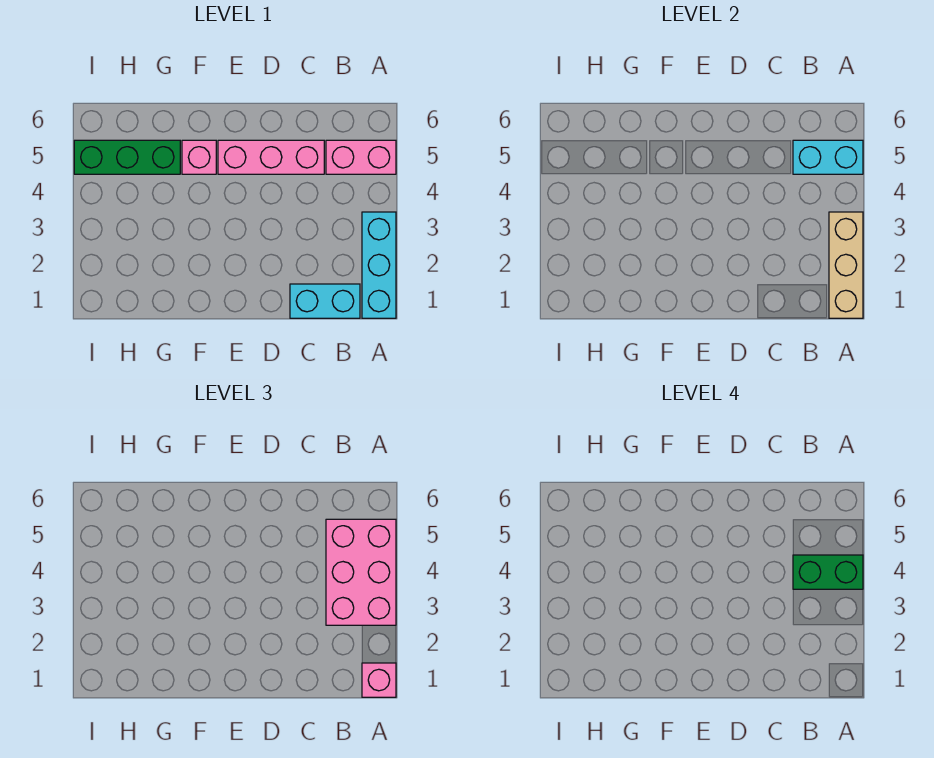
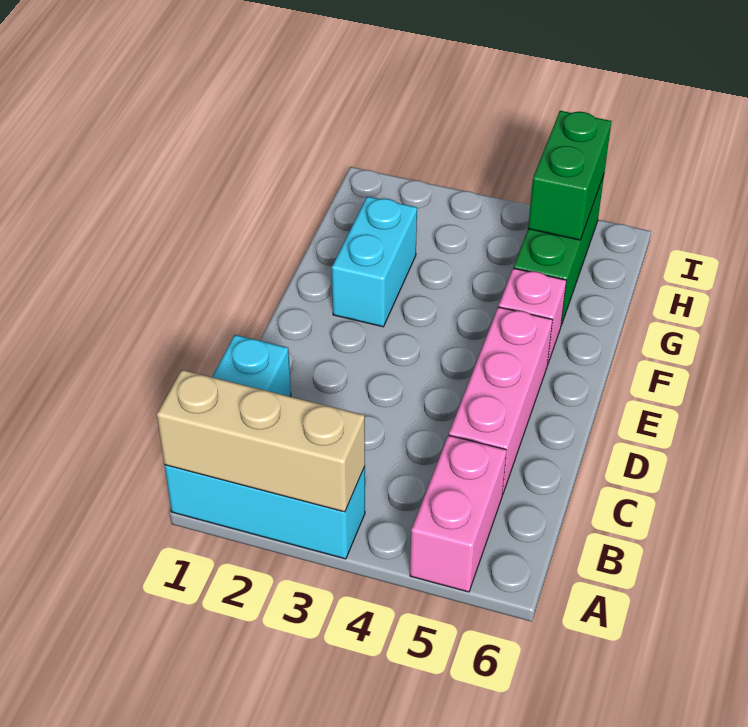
pink brick A1 level 3 -> none
pink brick A3:B5 level 3 -> none
green brick A4:B4 level 4 -> green brick H5:I5 level 2
cyan brick A5:B5 level 2 -> cyan brick F2:G2 level 1

